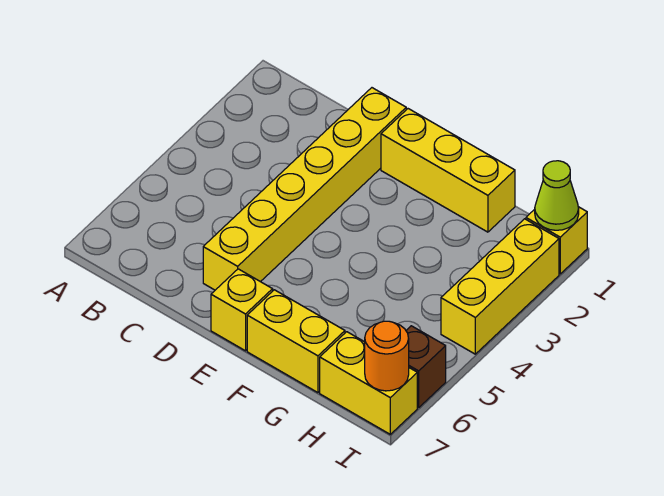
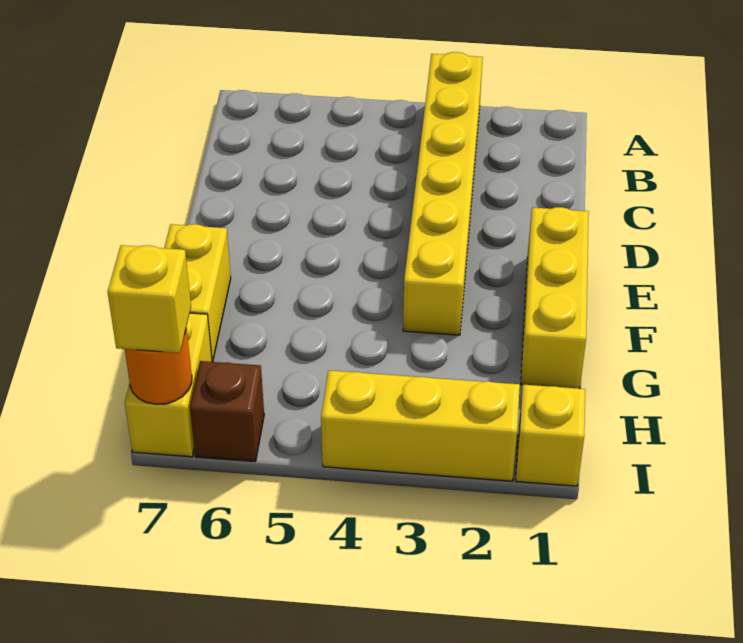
yellow brick D1:D6 level 1 -> yellow brick A3:F3 level 1
yellow brick E7 level 1 -> yellow brick I7 level 3
lime cone I1 level 2 -> none

